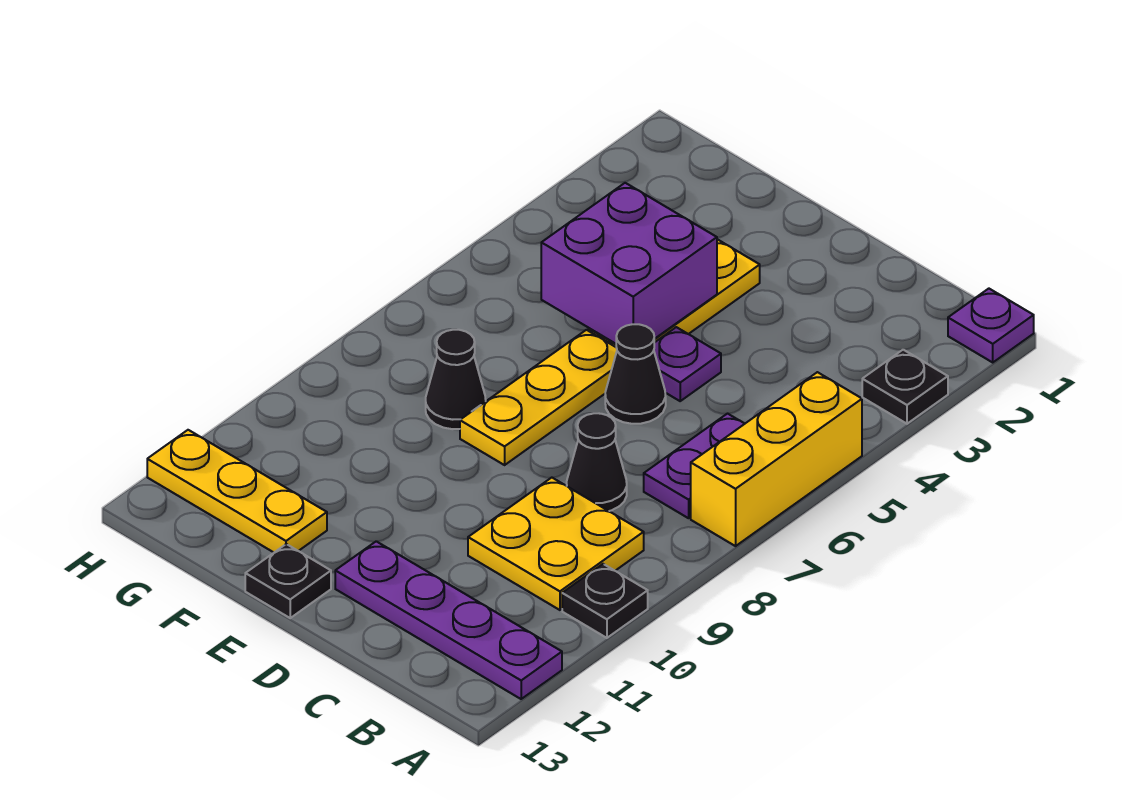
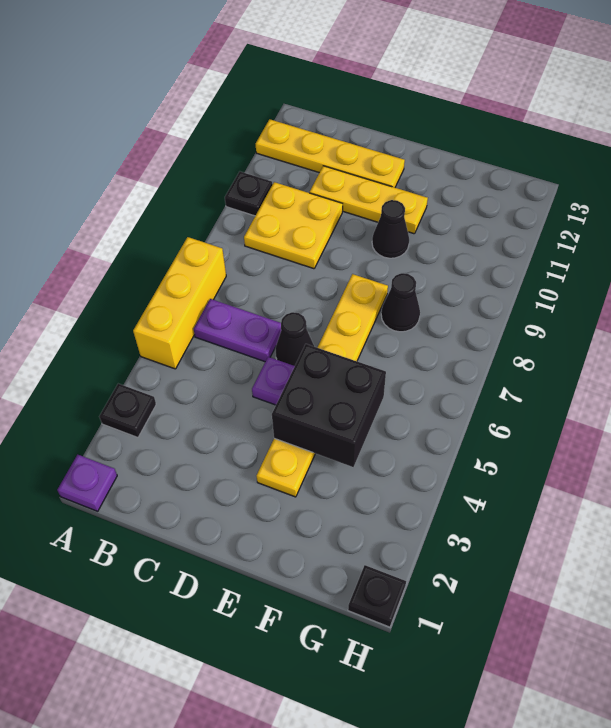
purple plate A12:D12 level 1 -> yellow plate A12:D12 level 1
purple plate B6:B7 level 1 -> purple plate B6:C6 level 1
black cone C8 level 1 -> black cone E10 level 1
purple brick E4:F5 level 2 -> black brick E4:F5 level 2
black plate E13 level 1 -> black plate H1 level 1
yellow plate F12:H12 level 1 -> yellow plate C11:E11 level 1

